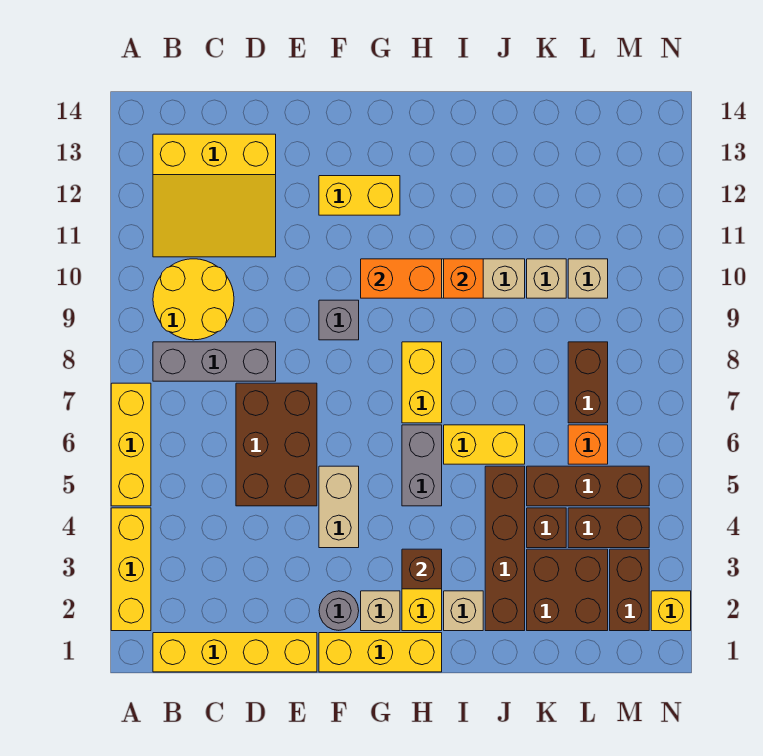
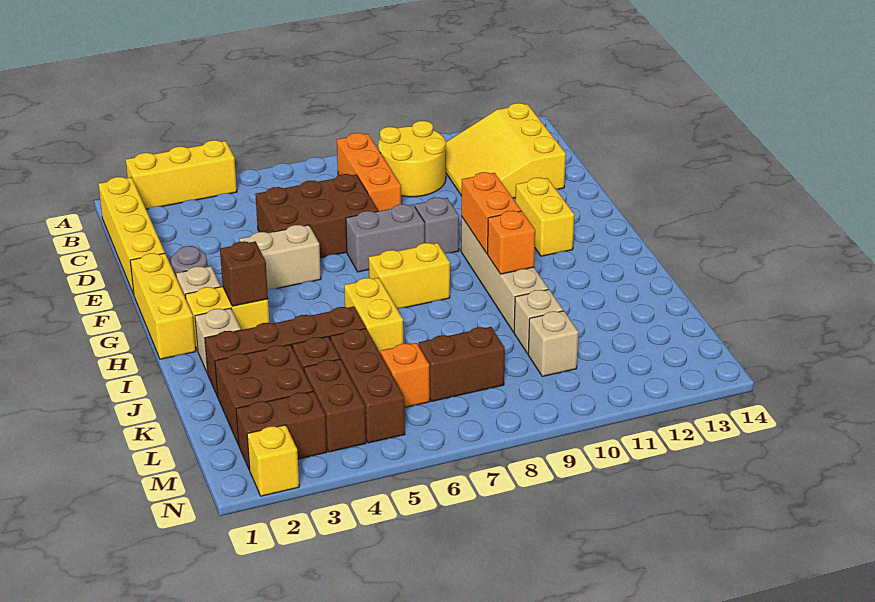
yellow brick A5:A7 level 1 -> none
grey brick B8:D8 level 1 -> orange brick B8:D8 level 1
grey brick H5:H6 level 1 -> grey brick F7:F8 level 1

